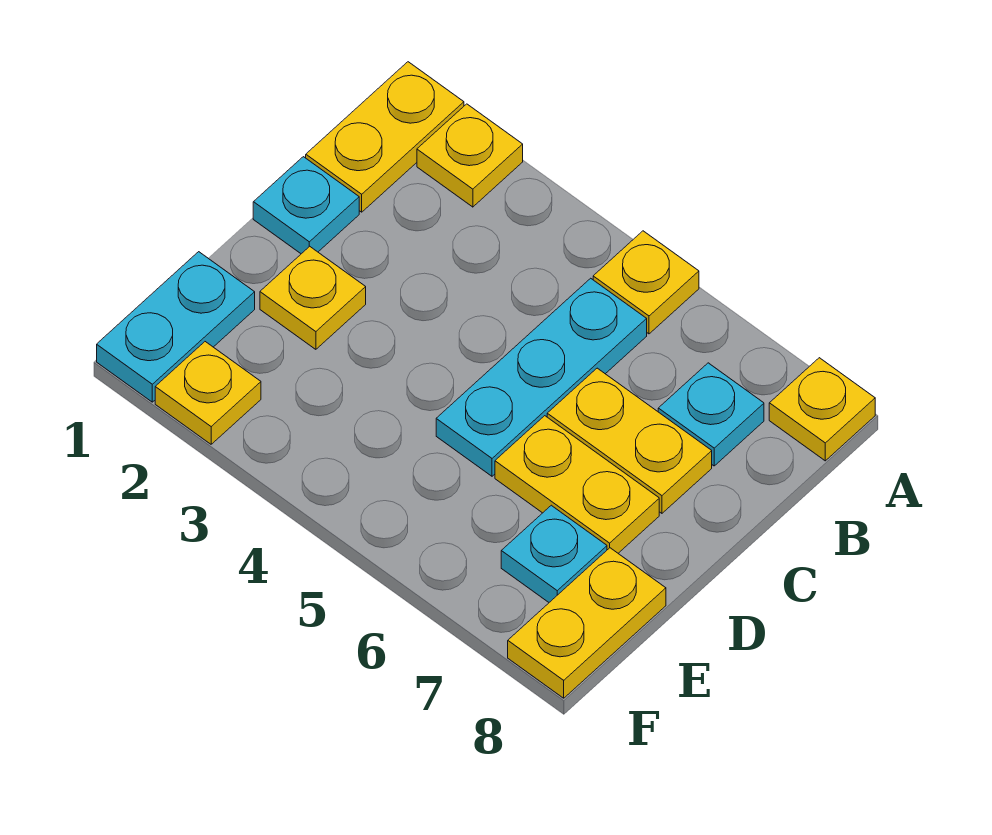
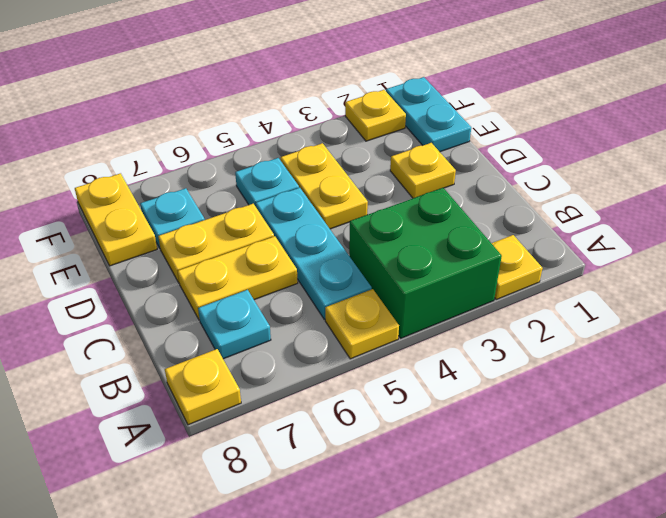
yellow plate A1:B1 level 1 -> yellow plate D4:E4 level 1
none -> green brick A3:B4 level 1
cyan plate C1 level 1 -> cyan plate E5 level 1

